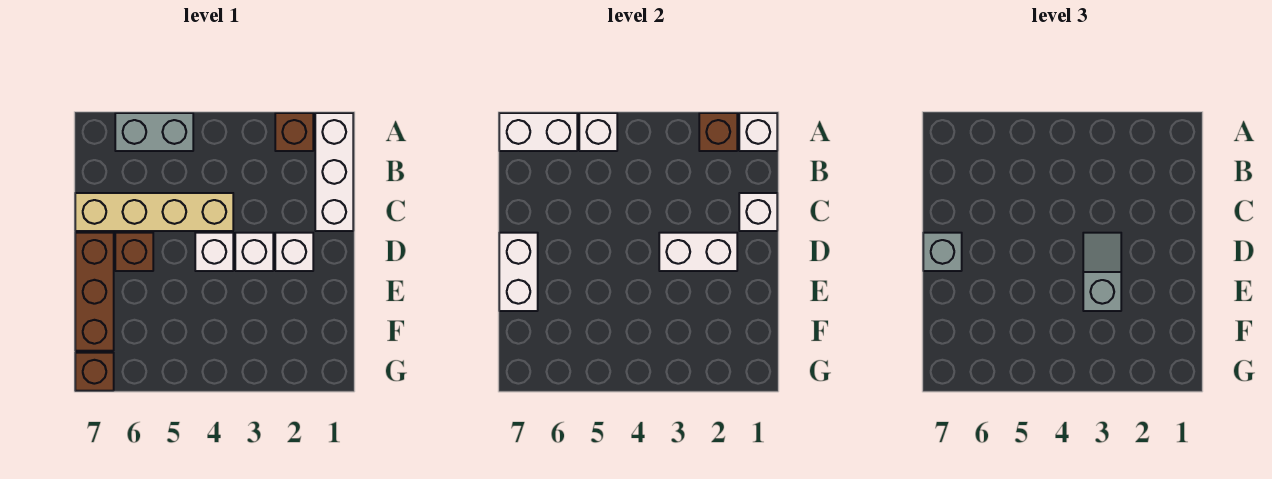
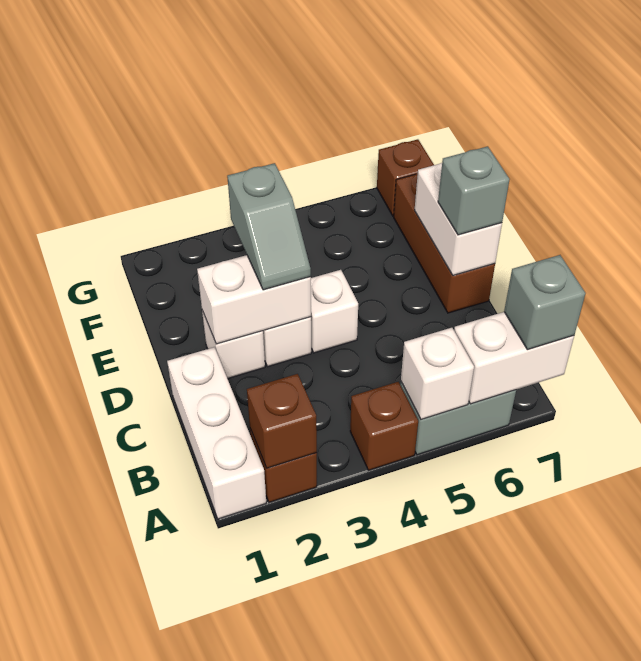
white brick A1 level 2 -> none
none -> grey brick A7 level 3
white brick C1 level 2 -> none
tan brick C4:C7 level 1 -> none
brown brick D6 level 1 -> brown brick A4 level 1

